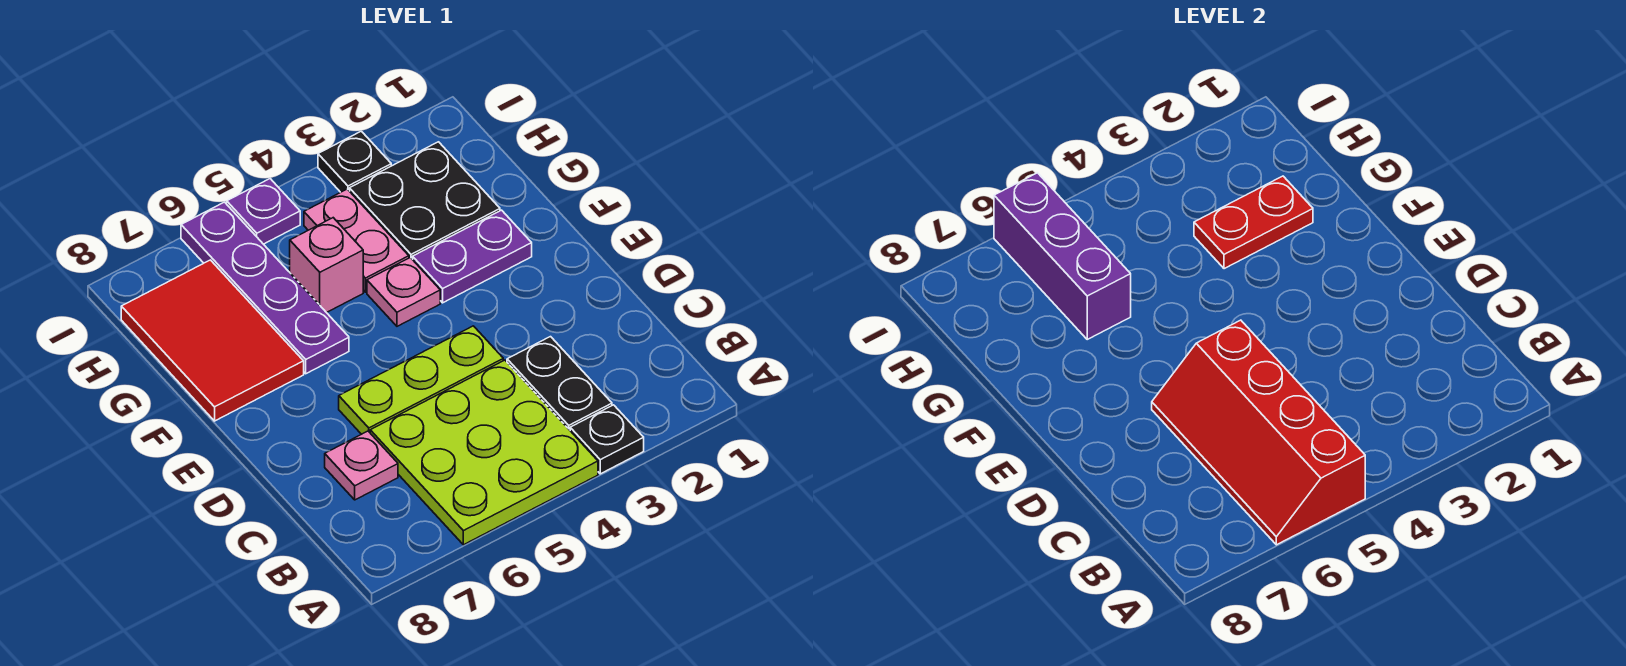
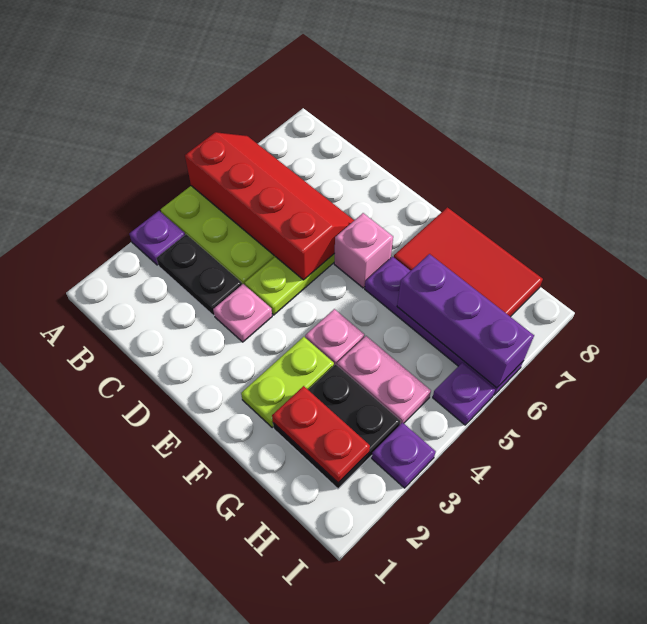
black plate A3 level 1 -> purple plate A3 level 1
pink plate C7 level 1 -> pink plate D3 level 1
purple plate F2:F3 level 1 -> lime plate F2:F3 level 1
red plate G2:G3 level 2 -> red plate G2:H2 level 2
pink brick G5 level 1 -> pink brick E6 level 1
black plate I3 level 1 -> purple plate I3 level 1

